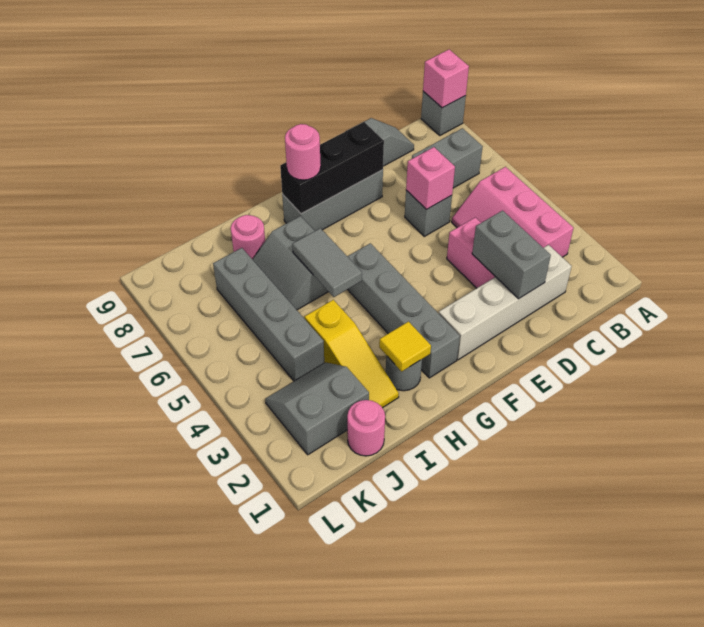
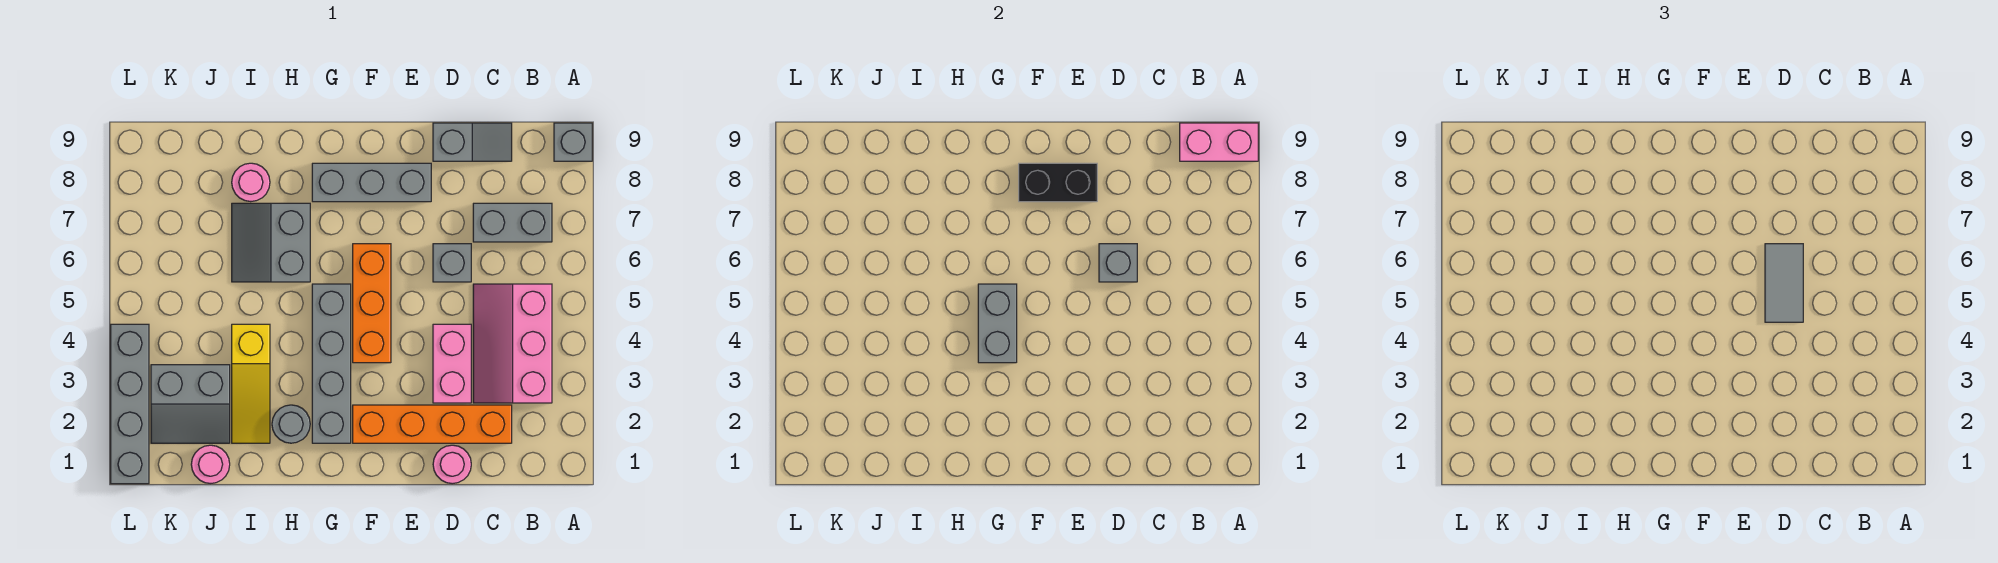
pink brick A9 level 2 -> pink brick A9:B9 level 2
white brick C2:F2 level 1 -> orange brick C2:F2 level 1
grey brick D2:D3 level 2 -> grey brick G4:G5 level 2
pink brick D6 level 2 -> grey brick D6 level 2
black brick E8:G8 level 2 -> black brick E8:F8 level 2
none -> orange brick F4:F6 level 1
pink round brick G8 level 3 -> pink round brick D1 level 1
yellow tile H2 level 2 -> none
grey tile H5:H6 level 2 -> grey tile D5:D6 level 3
grey slope J2:K3 level 1 top 2 -> grey slope J2:K3 level 1 top 3
grey brick J4:J7 level 1 -> grey brick L1:L4 level 1

